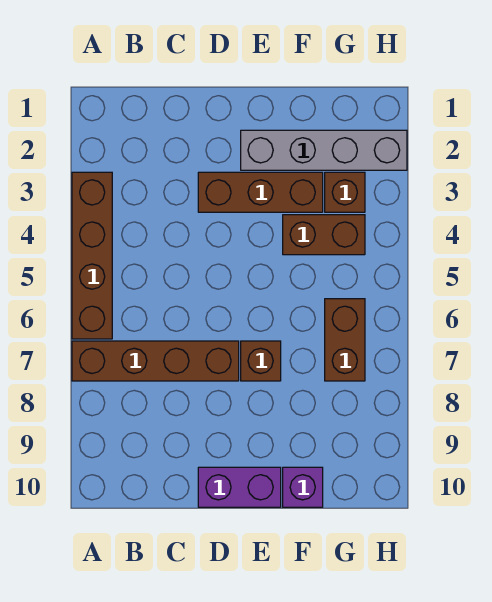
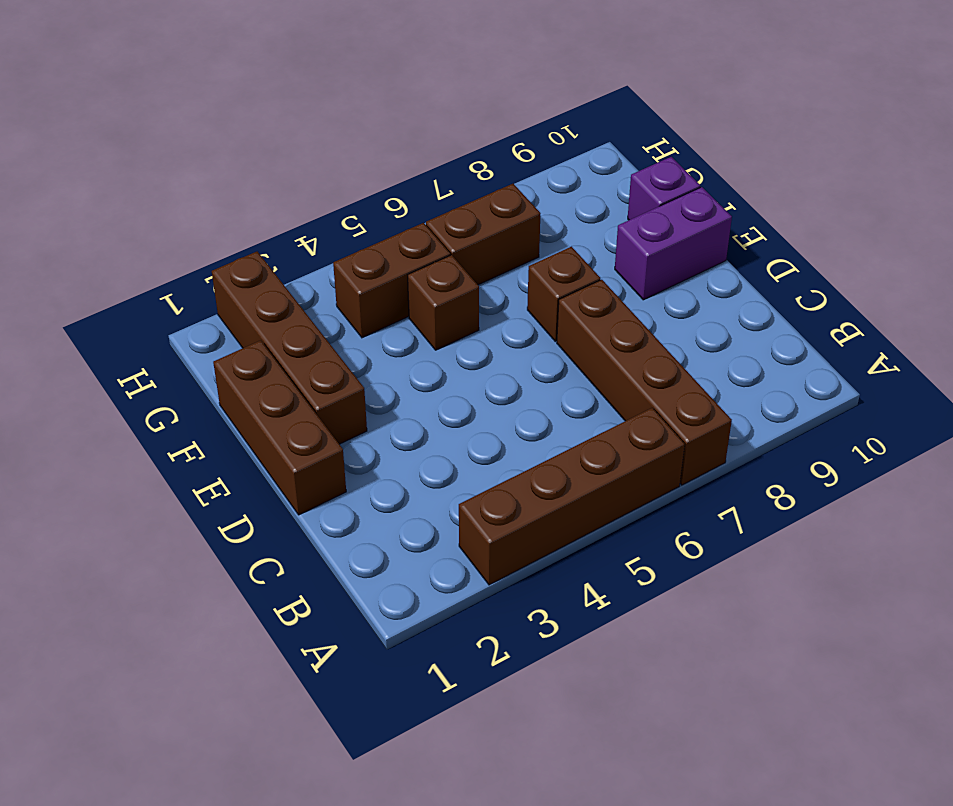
brown brick D3:F3 level 1 -> brown brick D1:F1 level 1
purple brick D10:E10 level 1 -> purple brick E9:E10 level 1
grey brick E2:H2 level 1 -> brown brick E2:H2 level 1
brown brick F4:G4 level 1 -> brown brick G4:G5 level 1
brown brick G3 level 1 -> brown brick F5 level 1

